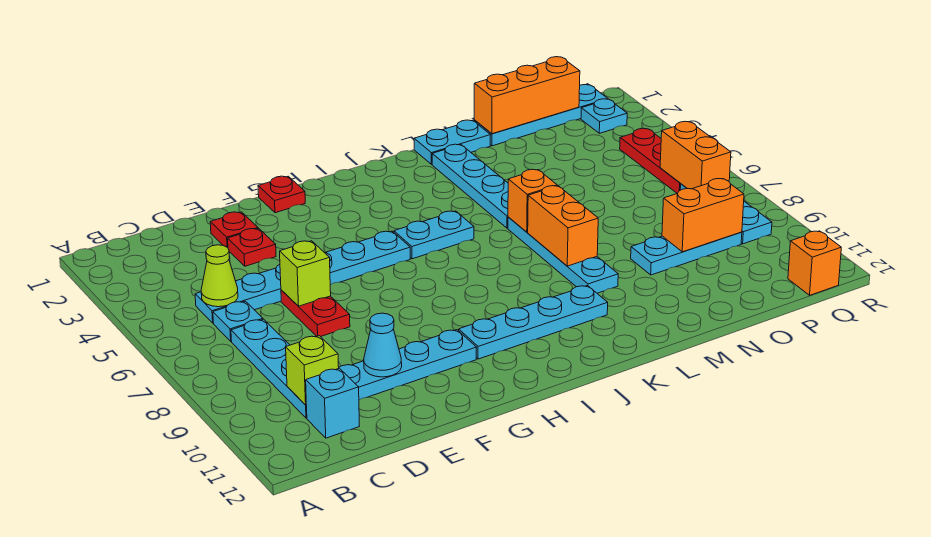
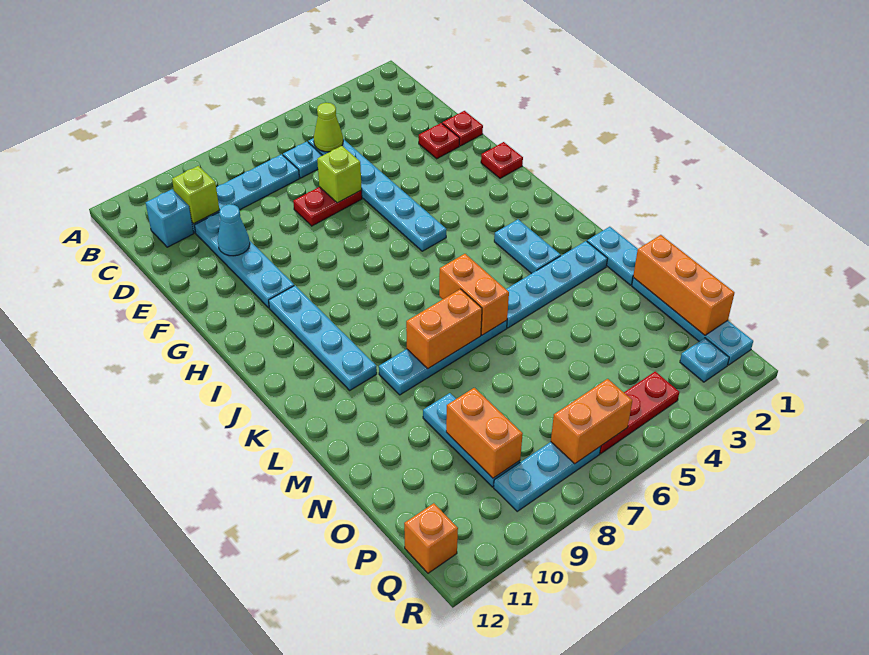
red plate E3 level 1 -> red plate E1 level 1
cyan plate I5:J5 level 1 -> cyan plate J3:K3 level 1
orange brick L6 level 2 -> orange brick K6:L6 level 2

